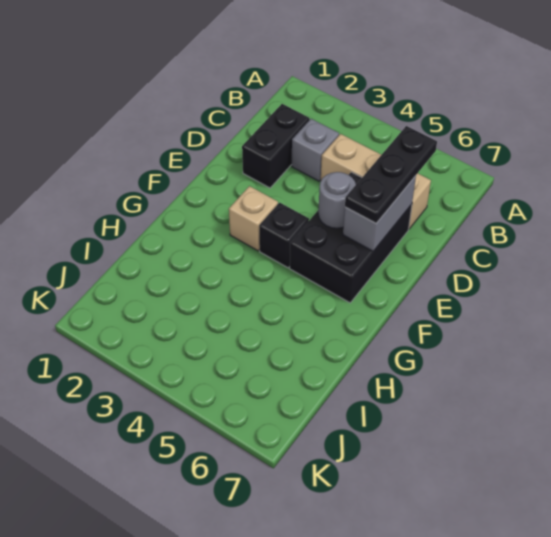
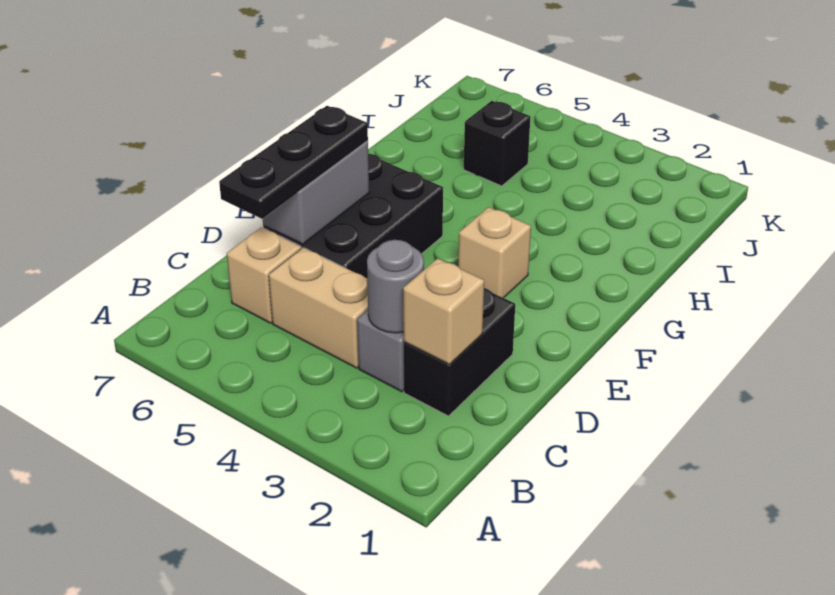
none -> tan brick C2 level 2
grey round brick E5 level 2 -> grey round brick C3 level 2
black brick F4 level 1 -> black brick I5 level 1

